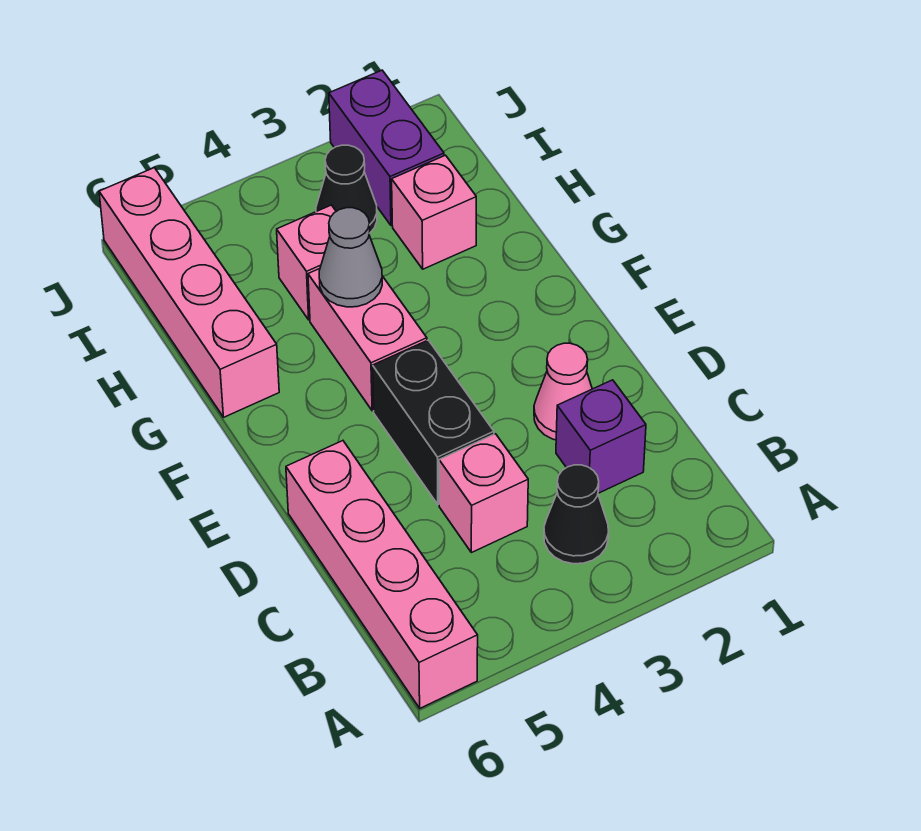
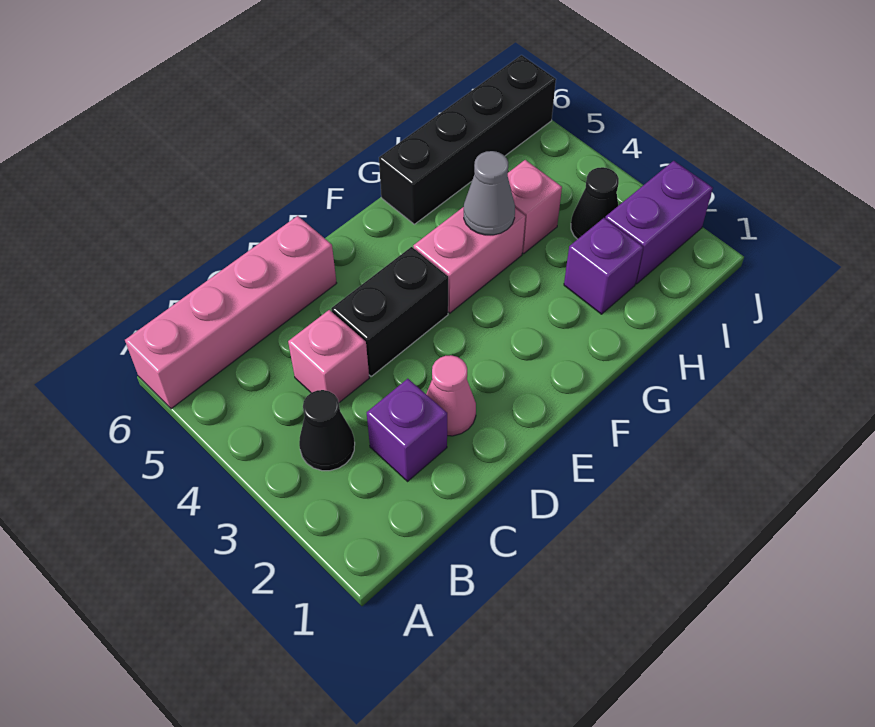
pink brick G6:J6 level 1 -> black brick G6:J6 level 1
pink brick H2 level 1 -> purple brick H2 level 1

